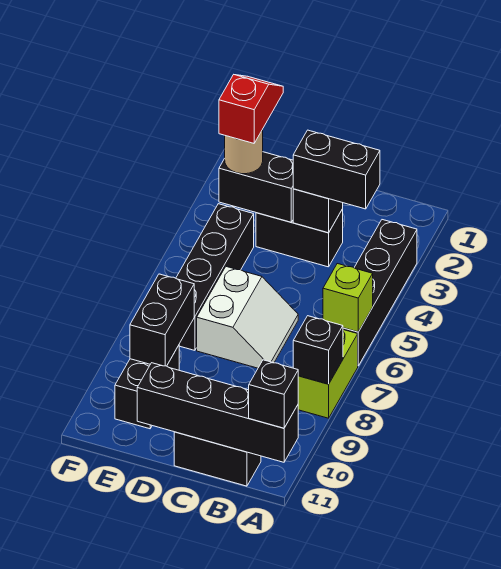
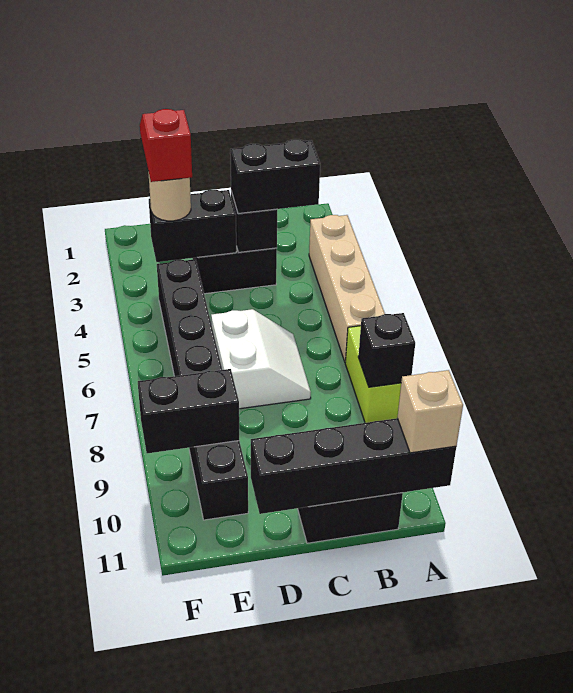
black brick A3:A6 level 1 -> tan brick A3:A6 level 1
lime brick A6 level 2 -> none
black brick A11 level 3 -> tan brick A11 level 3
black brick E8:E9 level 2 -> black brick E9:F9 level 2

